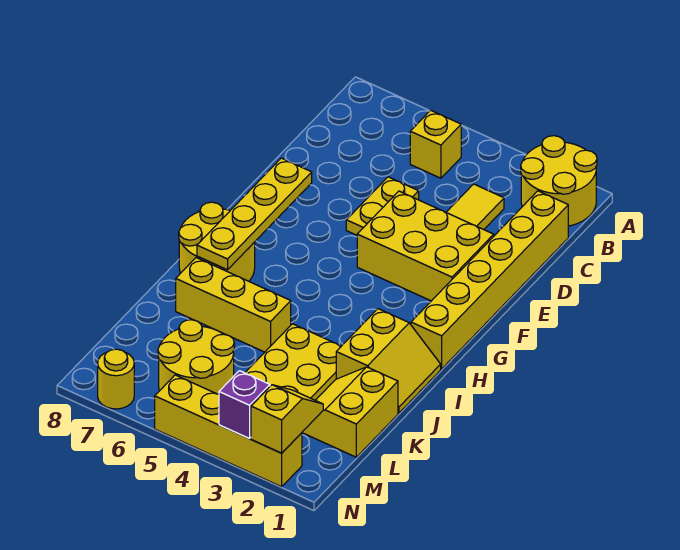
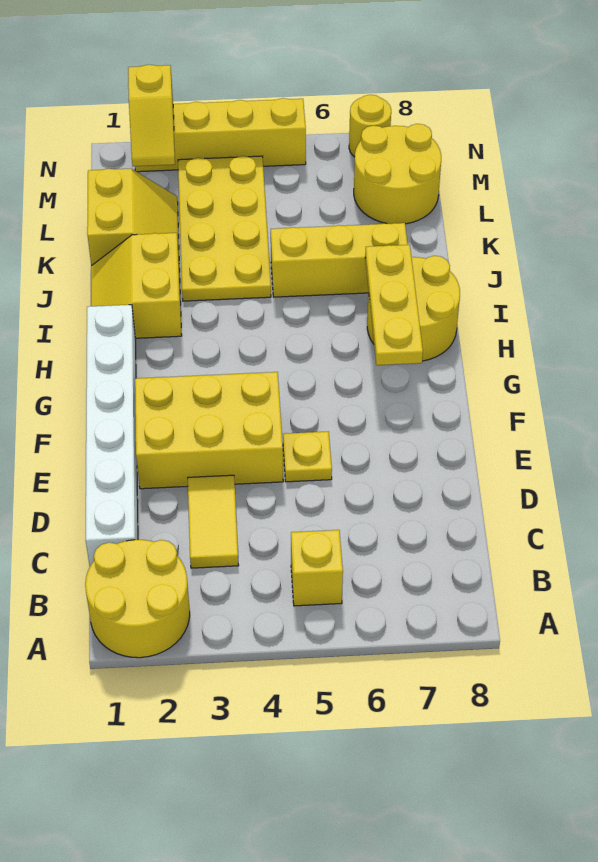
yellow brick C1:H1 level 1 -> white brick C1:H1 level 1
yellow plate D5:E5 level 1 -> yellow plate E5 level 1
yellow plate F7:I7 level 2 -> yellow plate G7:I7 level 2
yellow round brick L5:M6 level 1 -> yellow round brick L7:M8 level 1
purple brick N3 level 2 -> none

